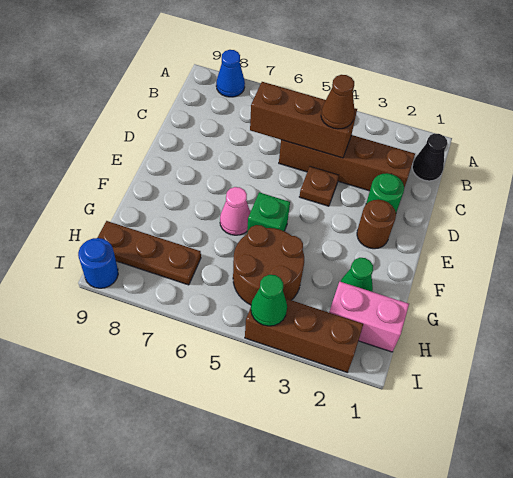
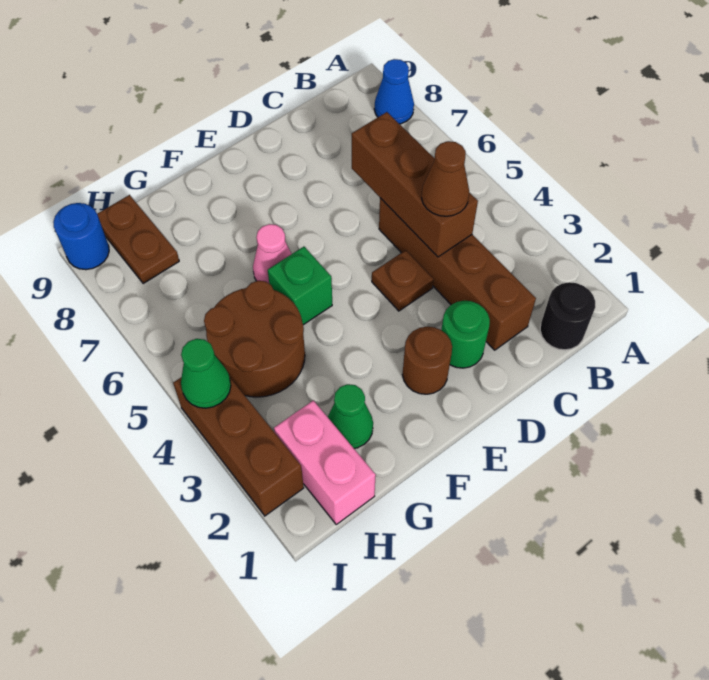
black cone B1 level 1 -> black round brick B1 level 1
brown plate H7:H9 level 1 -> brown plate H8:H9 level 1

